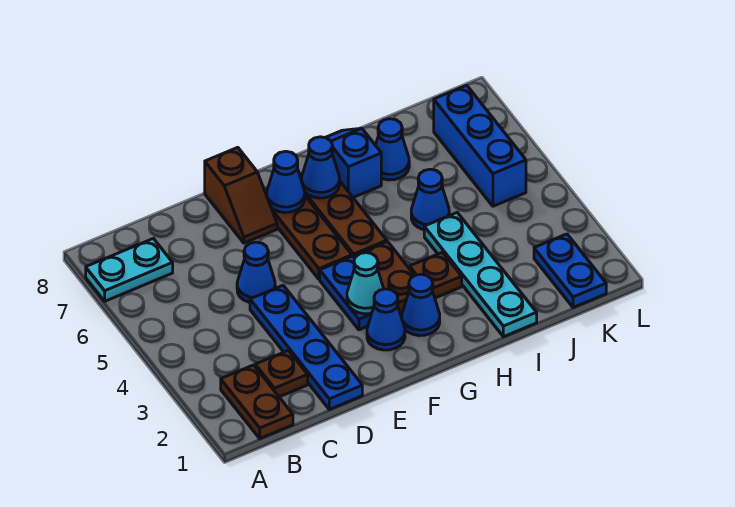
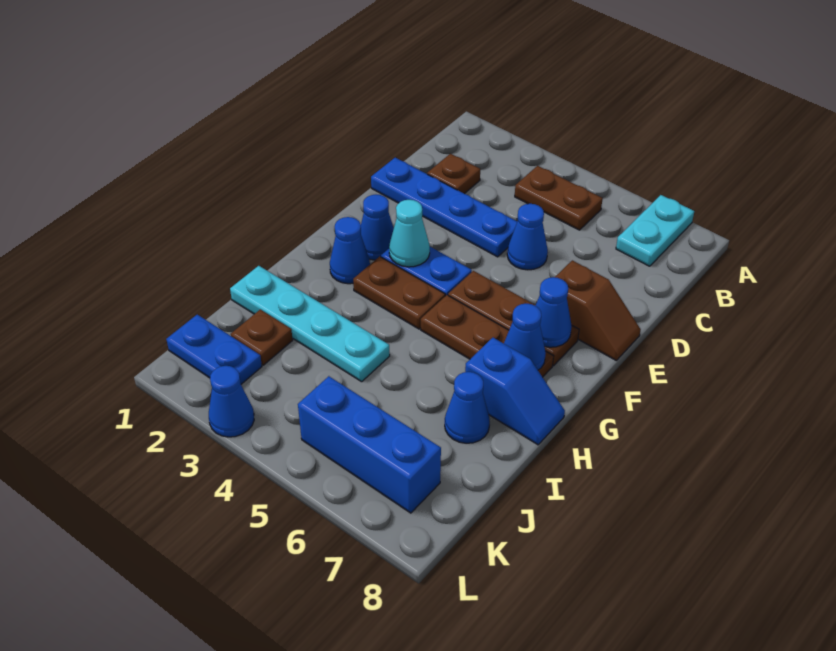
brown plate B1:B2 level 1 -> brown plate B4:B5 level 1
brown slope E7:E8 level 1 top 8 -> brown slope E7:E8 level 1 top 7
brown plate H3 level 1 -> brown plate J2 level 1
blue cone I5 level 1 -> blue cone L3 level 1

